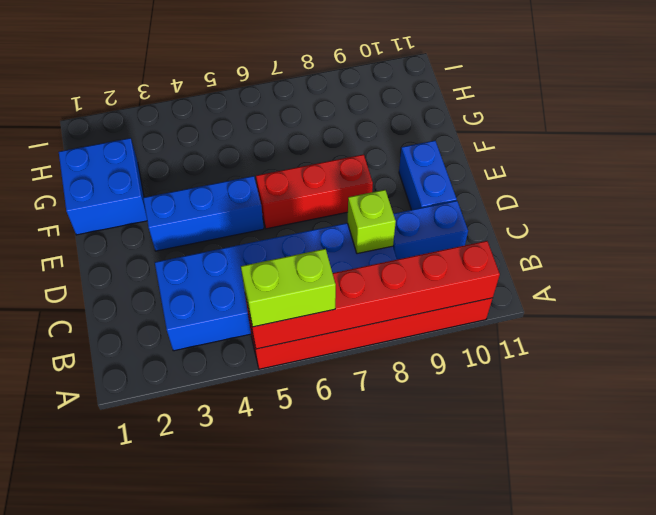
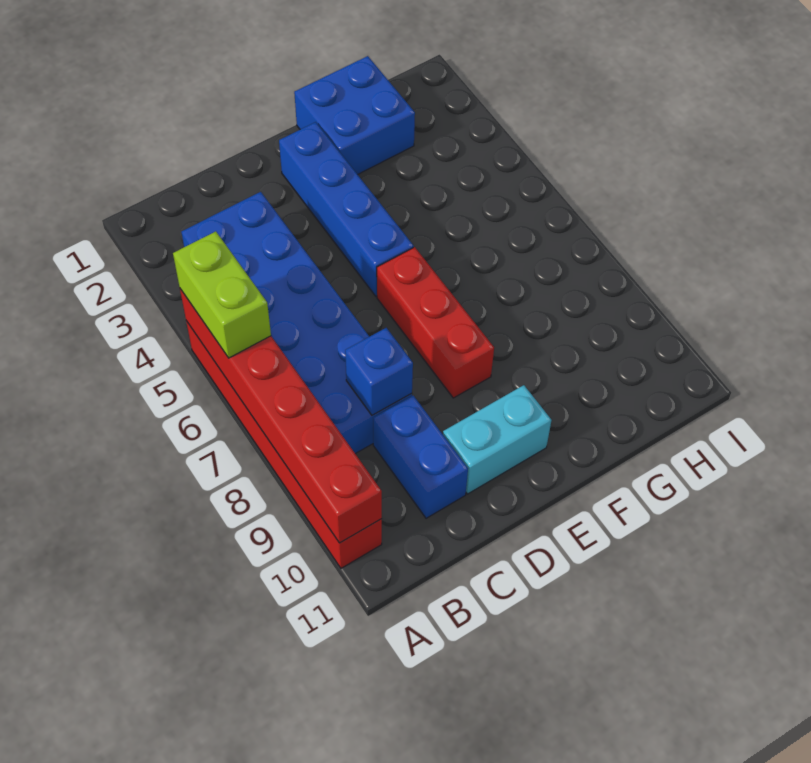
lime brick C8 level 2 -> blue brick C8 level 2
blue brick D10:E10 level 1 -> cyan brick D10:E10 level 1
blue brick E3:E5 level 1 -> blue brick E2:E5 level 1

